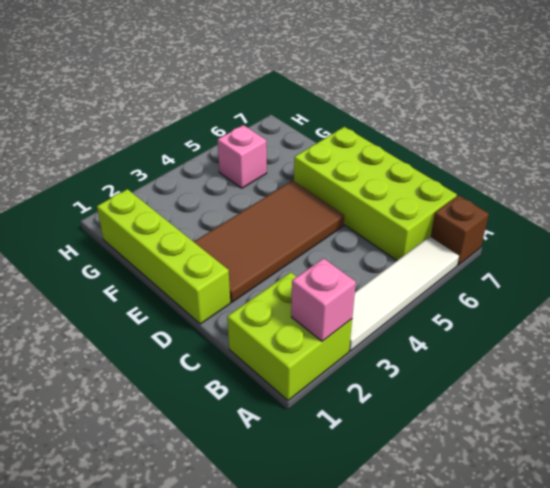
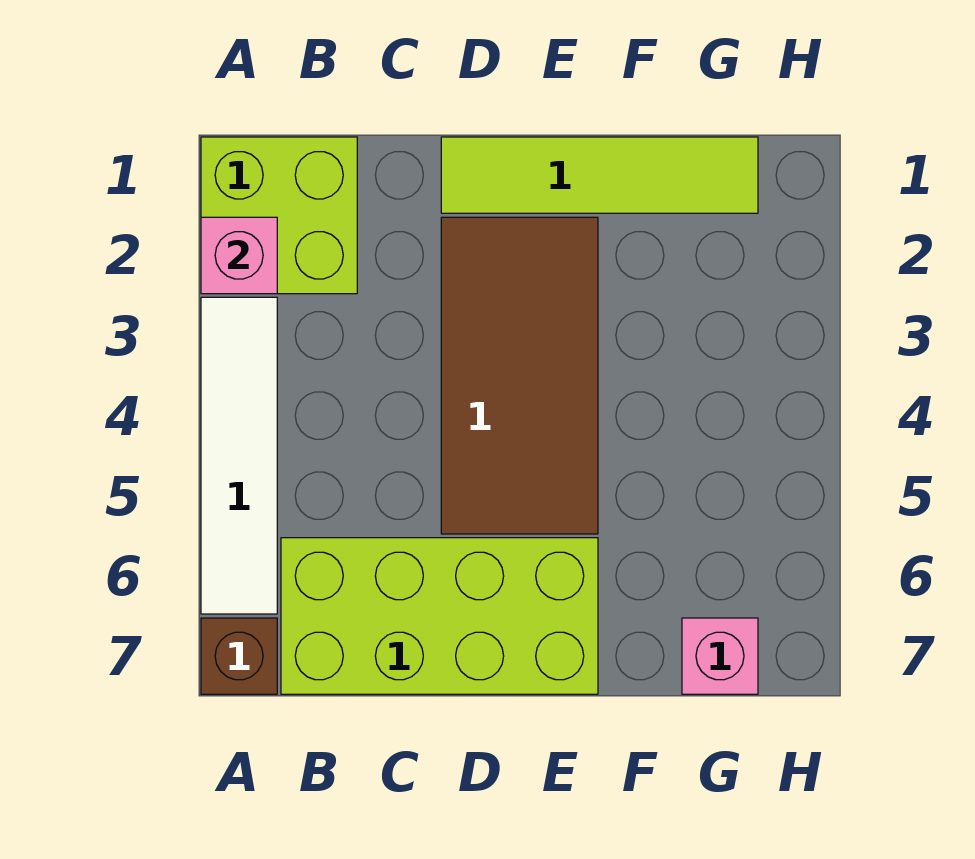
lime brick D1:G1 level 1 -> lime tile D1:G1 level 1
pink brick G5 level 1 -> pink brick G7 level 1

